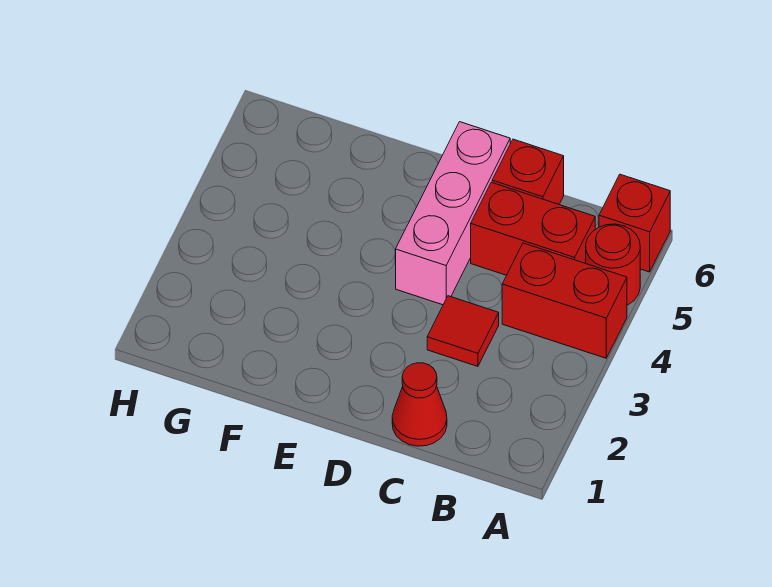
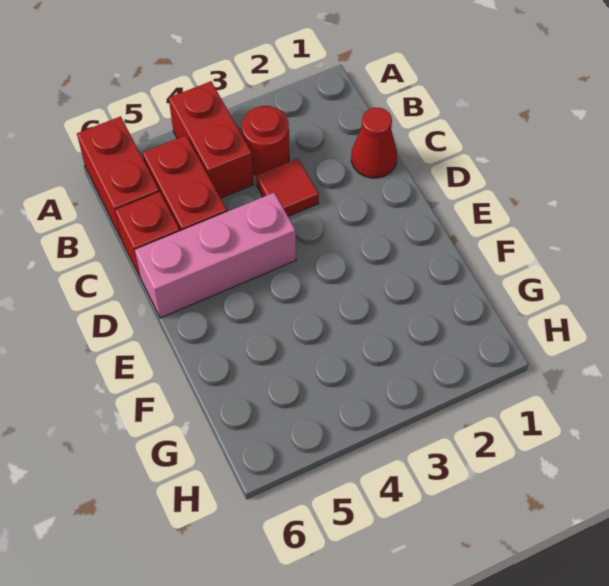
red round brick A5 level 1 -> red round brick B3 level 1
red brick A6 level 1 -> red brick A6:B6 level 1

